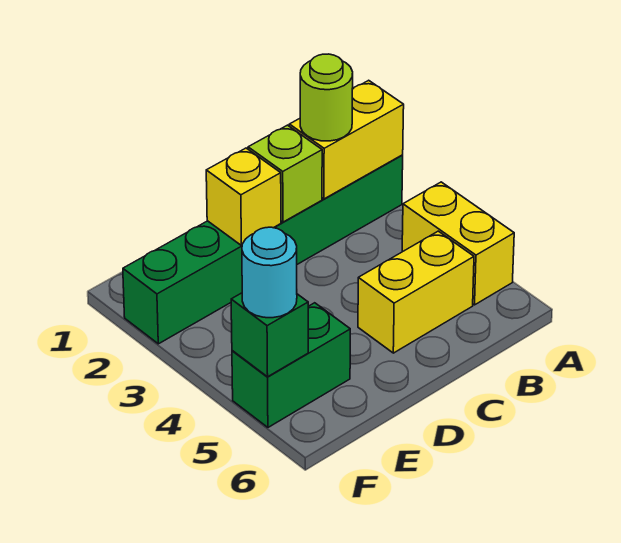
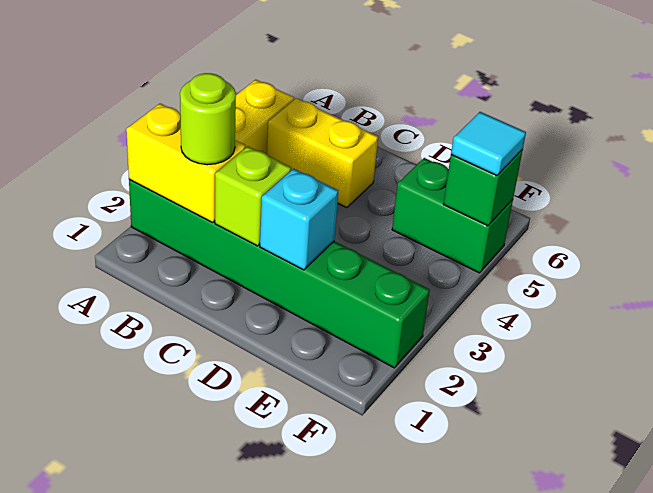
yellow brick D2 level 2 -> cyan brick D2 level 2
cyan round brick F5 level 3 -> cyan tile F5 level 3

